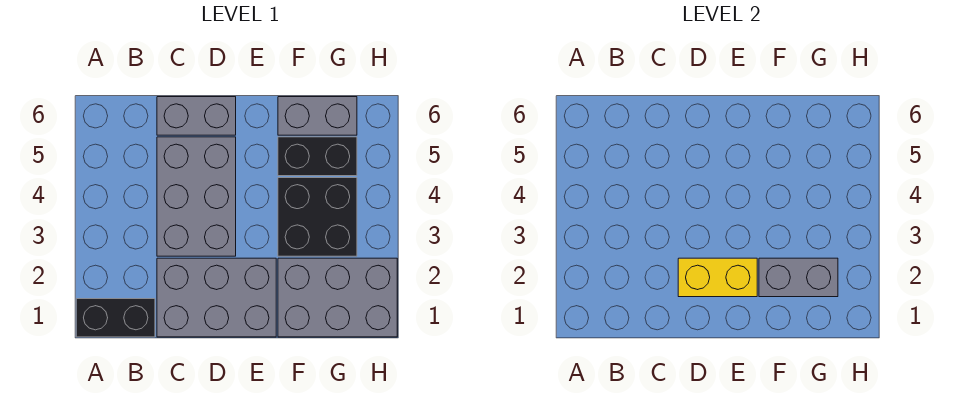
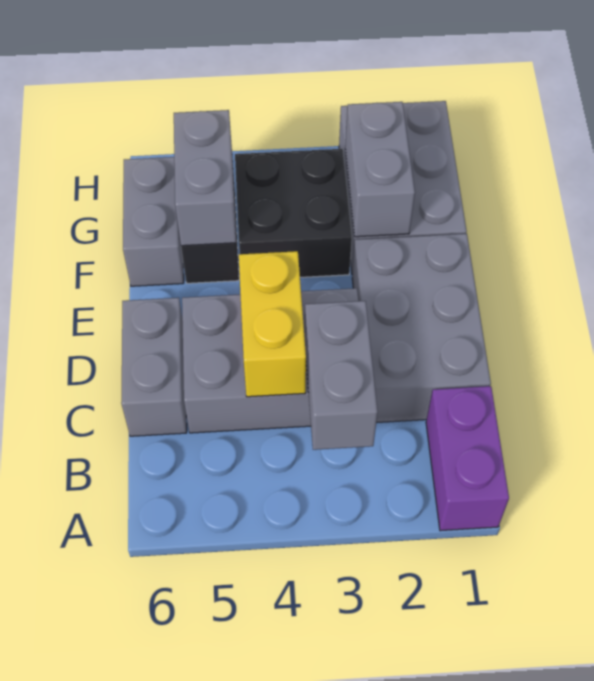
black brick A1:B1 level 1 -> purple brick A1:B1 level 1
none -> grey brick B3:C3 level 2
yellow brick D2:E2 level 2 -> yellow brick C4:D4 level 2
none -> grey brick F5:G5 level 2

